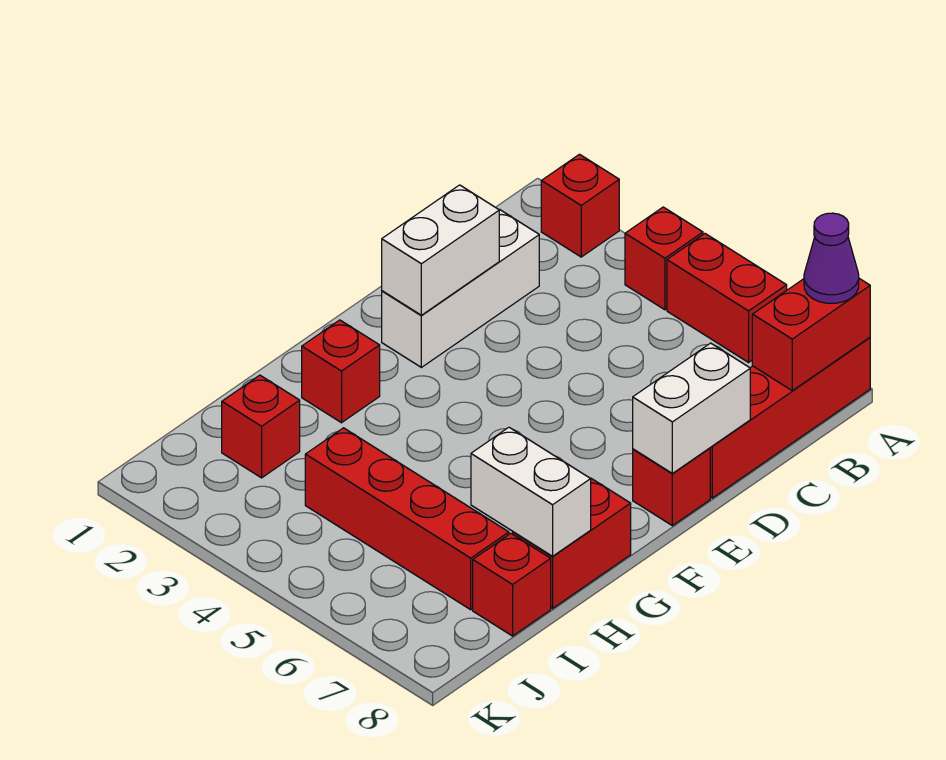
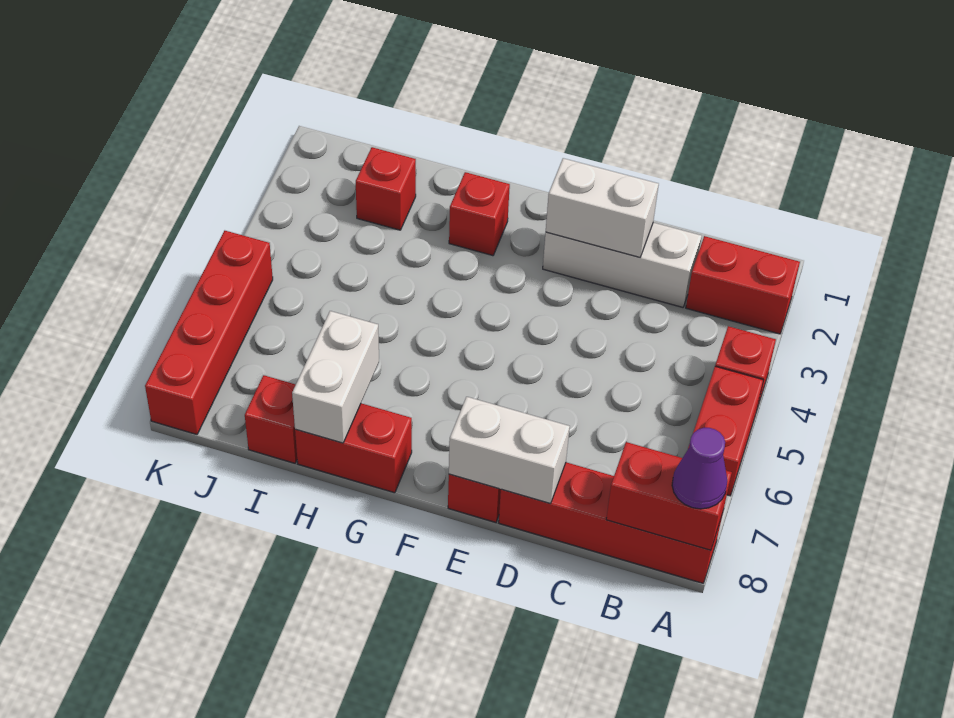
red brick A2 level 1 -> red brick A2:B2 level 1
red brick I4:I7 level 1 -> red brick K5:K8 level 1

